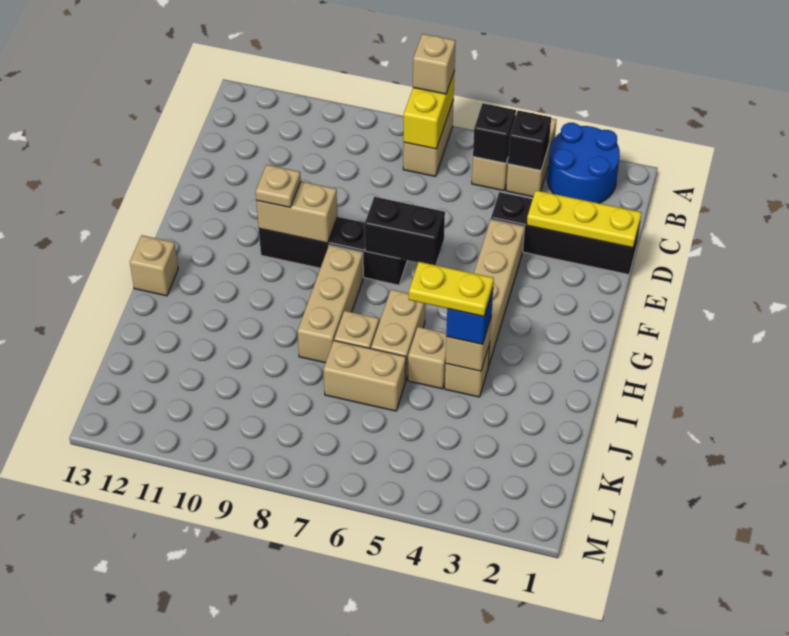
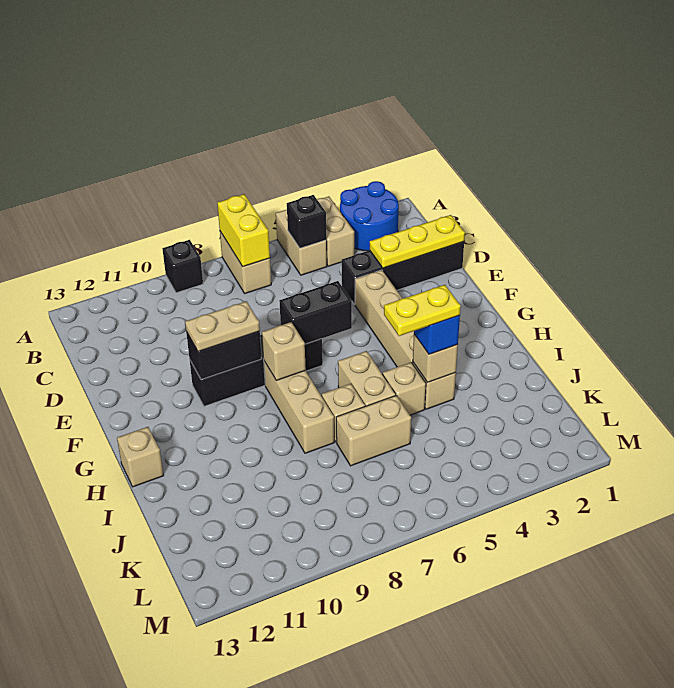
tan brick A7 level 3 -> tan brick G8 level 2
black brick B4 level 2 -> black brick A9 level 1
tan brick F9:F10 level 2 -> black brick F9:F10 level 2
tan plate F10 level 3 -> tan plate F9:F10 level 3

